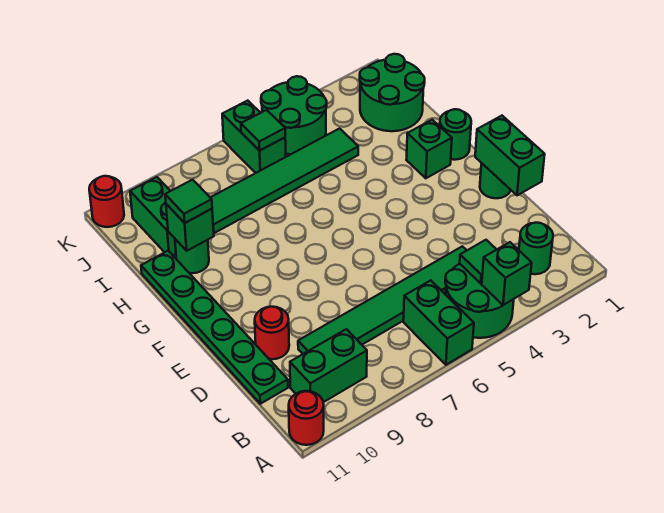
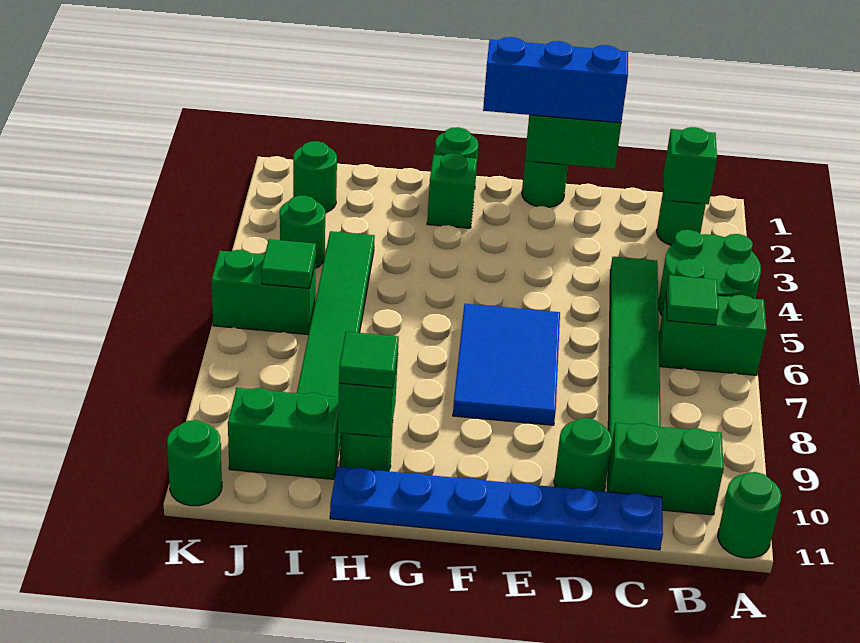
green brick A4 level 2 -> green brick B2 level 2
red round brick A11 level 1 -> green round brick A11 level 1
green tile B4 level 2 -> green tile B6 level 2
green brick B9:B10 level 1 -> green brick B10:C10 level 1
green plate C11:H11 level 1 -> blue plate C11:H11 level 1
none -> blue brick D1:F1 level 3
red round brick D10 level 1 -> green round brick D10 level 1
none -> blue tile E6:F8 level 1
green round brick I1:J2 level 1 -> green round brick J2 level 1
green round brick J4:K5 level 1 -> green round brick J4 level 1
red round brick K11 level 1 -> green round brick K11 level 1

